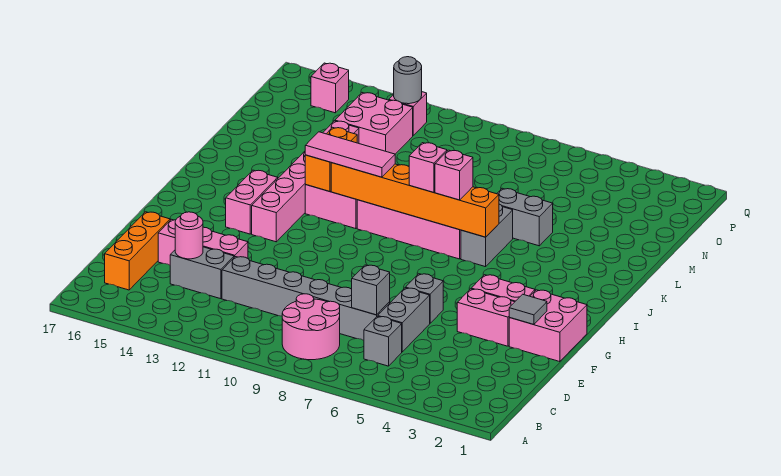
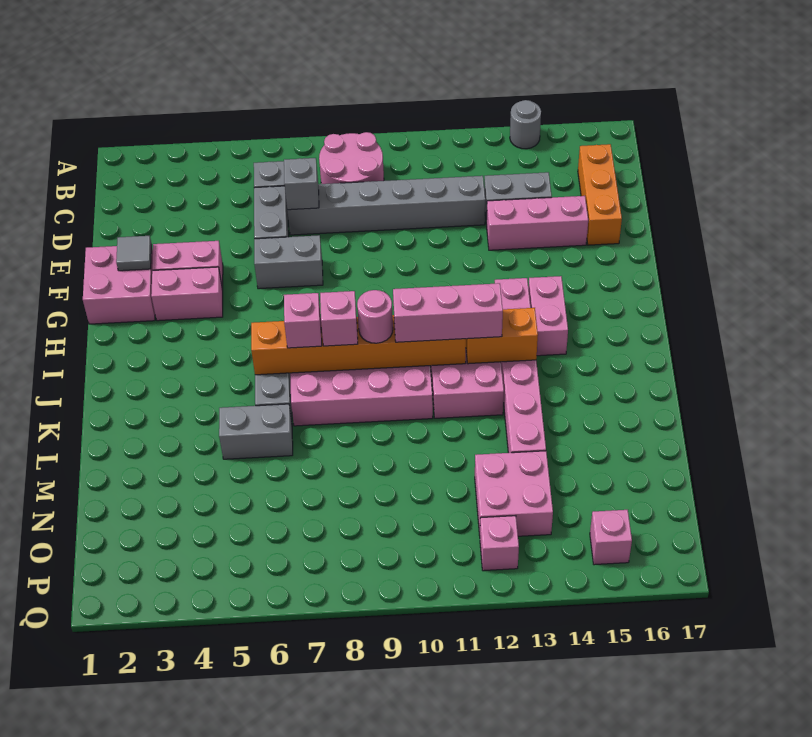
pink round brick D14 level 2 -> pink round brick J9 level 3
grey brick F6 level 1 -> grey brick F6:F7 level 1
pink tile J10:J12 level 3 -> pink brick J10:J12 level 3
orange brick J12:K12 level 2 -> orange brick J12:J13 level 2
grey round brick P12 level 2 -> grey round brick A14 level 1

